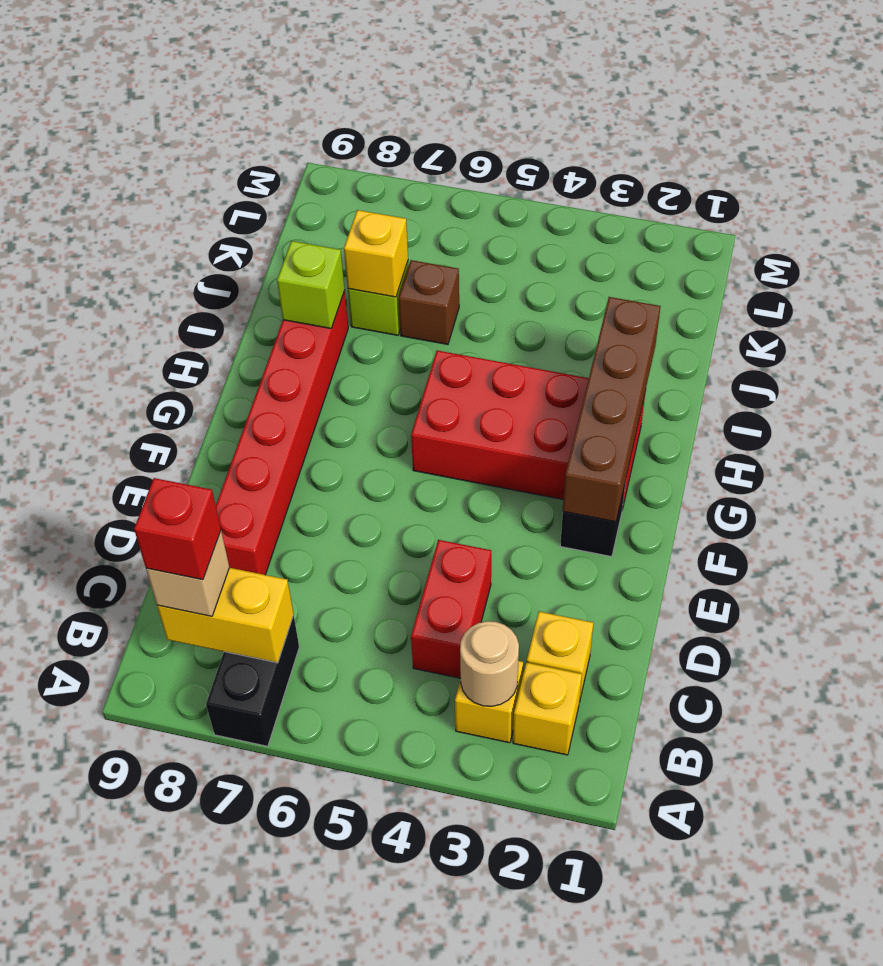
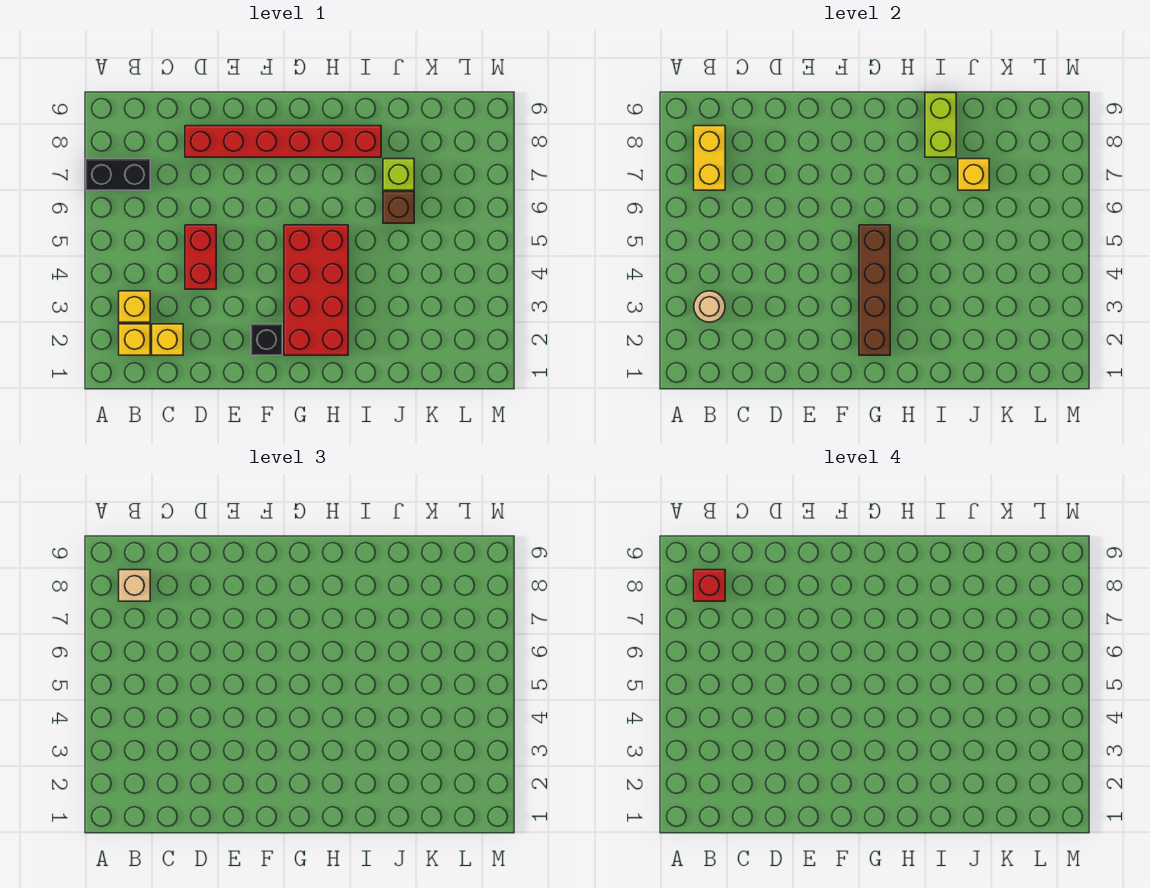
red brick C4:D4 level 1 -> red brick D4:D5 level 1
brown brick F2:I2 level 2 -> brown brick G2:G5 level 2
lime brick I8 level 2 -> lime brick I8:I9 level 2

